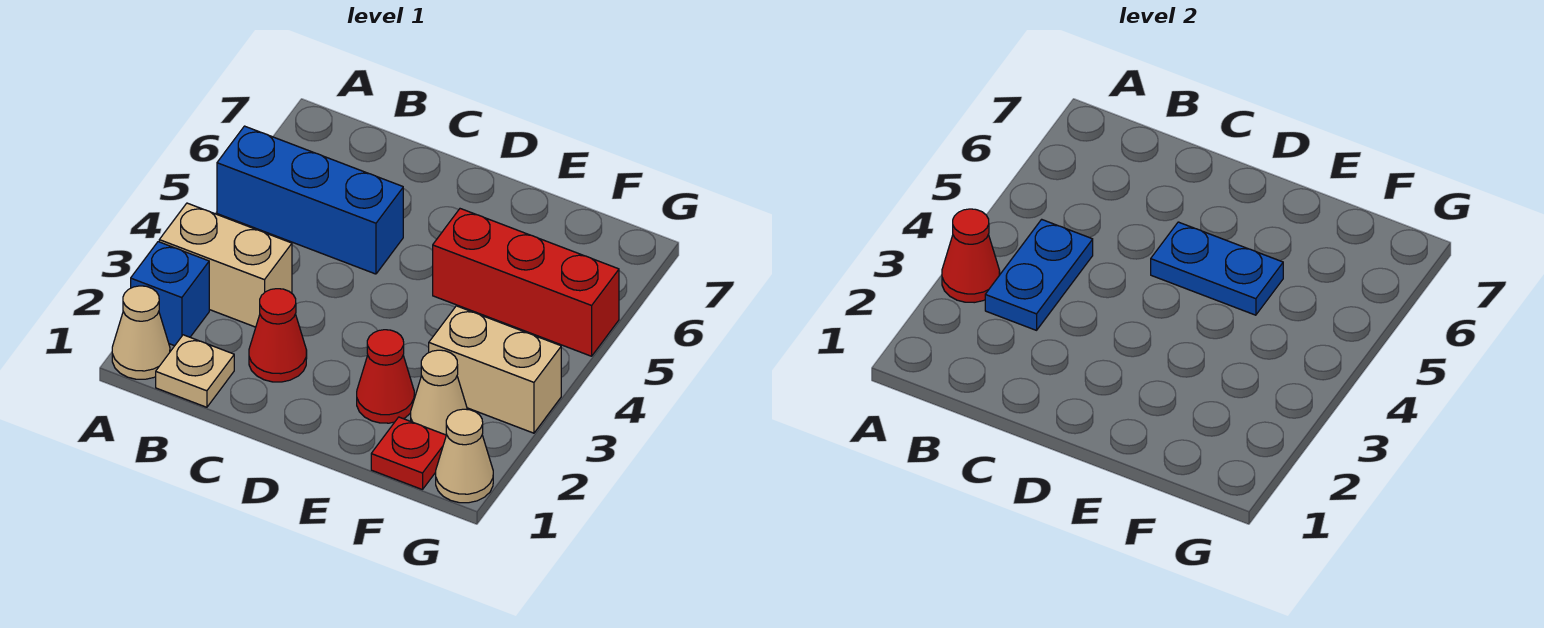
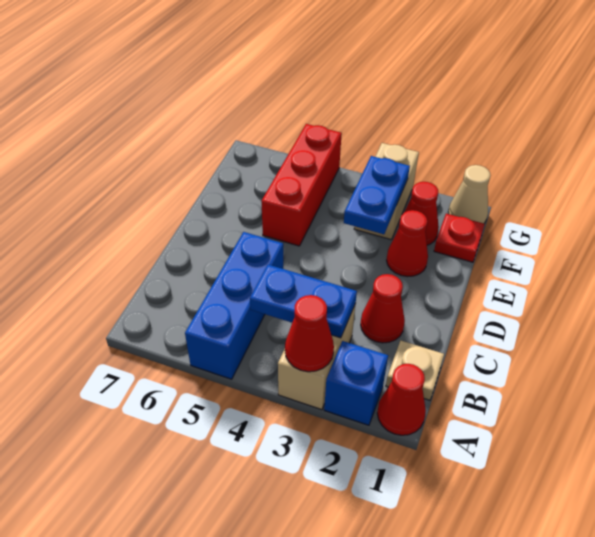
tan cone A1 level 1 -> red cone A1 level 1
blue plate D5:E5 level 2 -> blue plate E3:F3 level 2
tan cone F2 level 1 -> red cone F2 level 1

